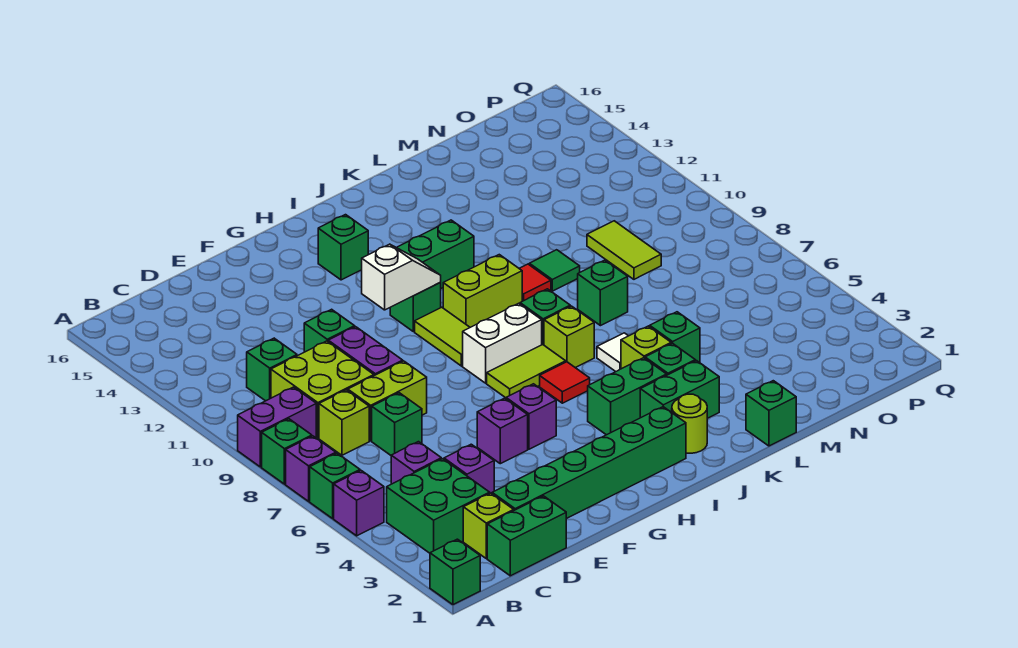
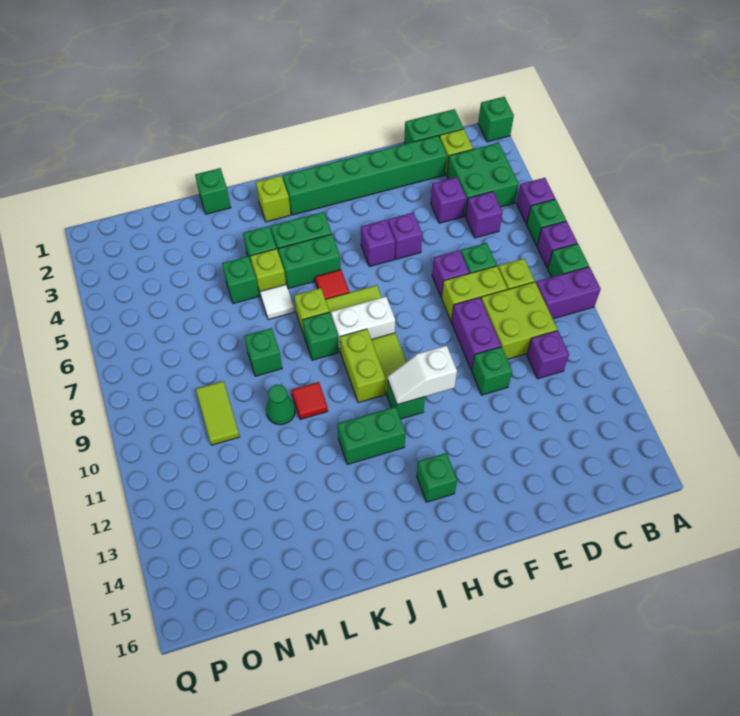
green brick C11 level 1 -> purple brick C11 level 1
none -> purple brick E7 level 1
lime brick I10:J10 level 1 -> lime brick I9:I10 level 1
lime round brick J2 level 1 -> lime brick J2 level 1
green brick J3:K3 level 1 -> green brick I5:J5 level 1
green tile L10 level 1 -> green cone L10 level 1

